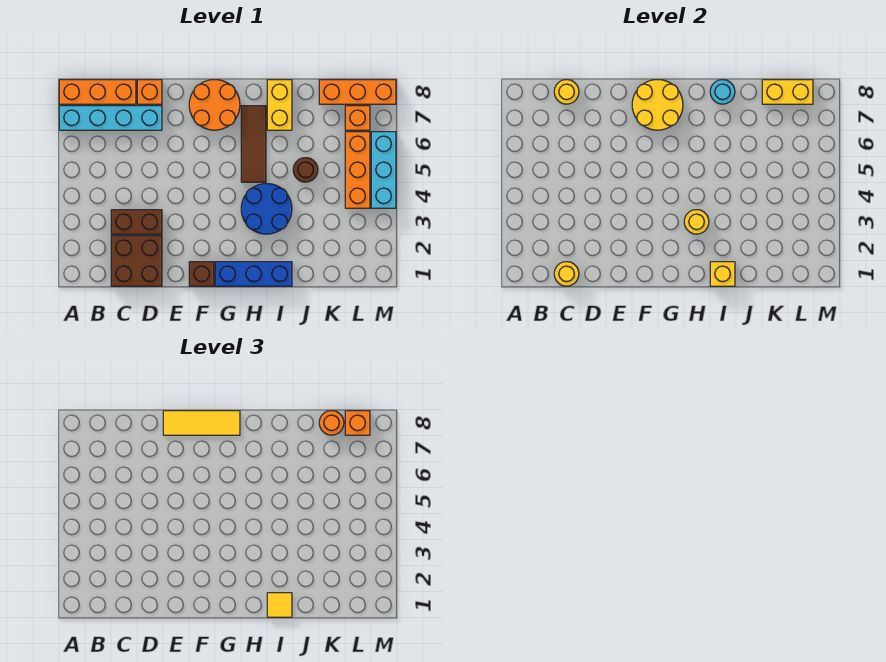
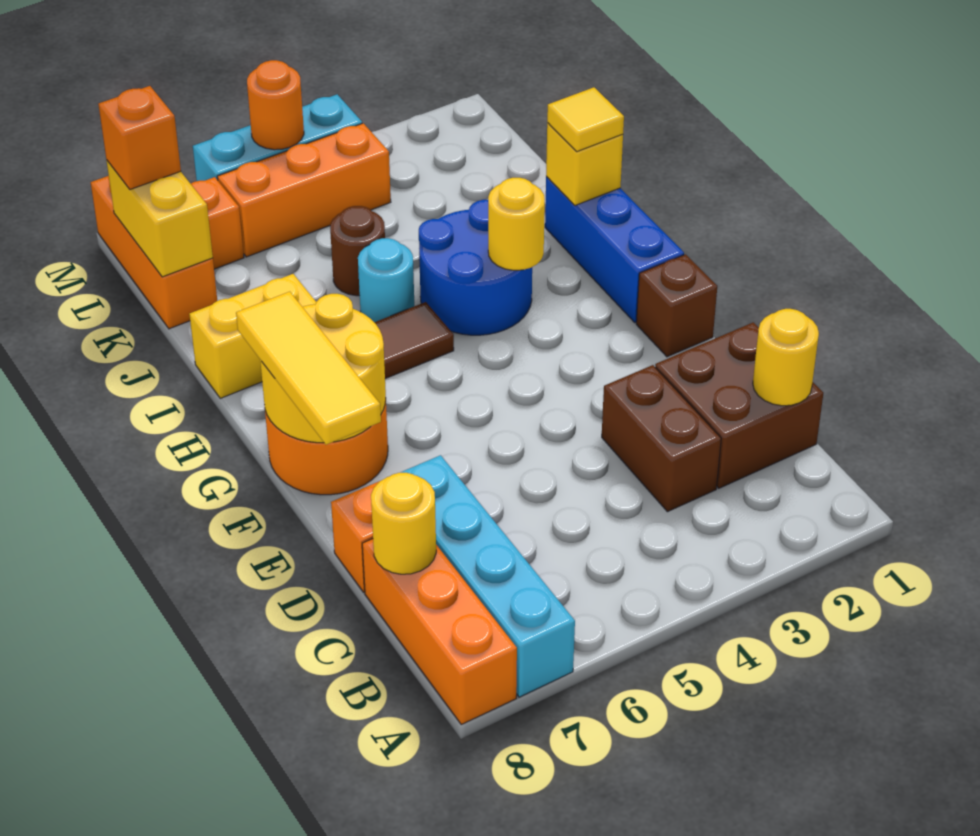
cyan round brick I8 level 2 -> cyan round brick I5 level 1
orange round brick K8 level 3 -> orange round brick M5 level 2

